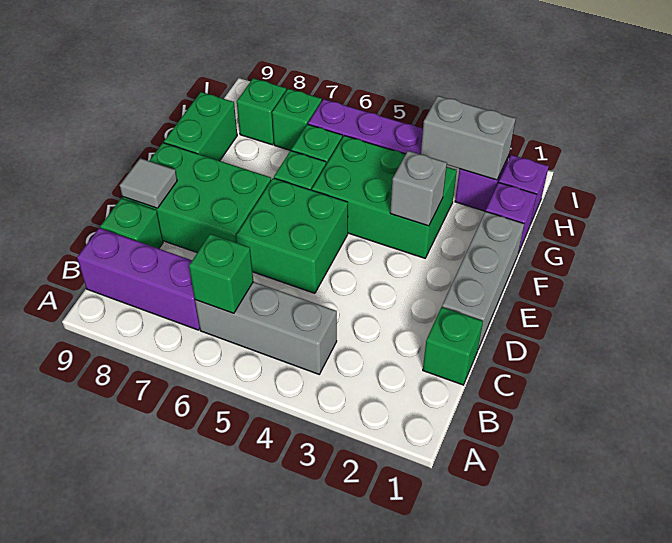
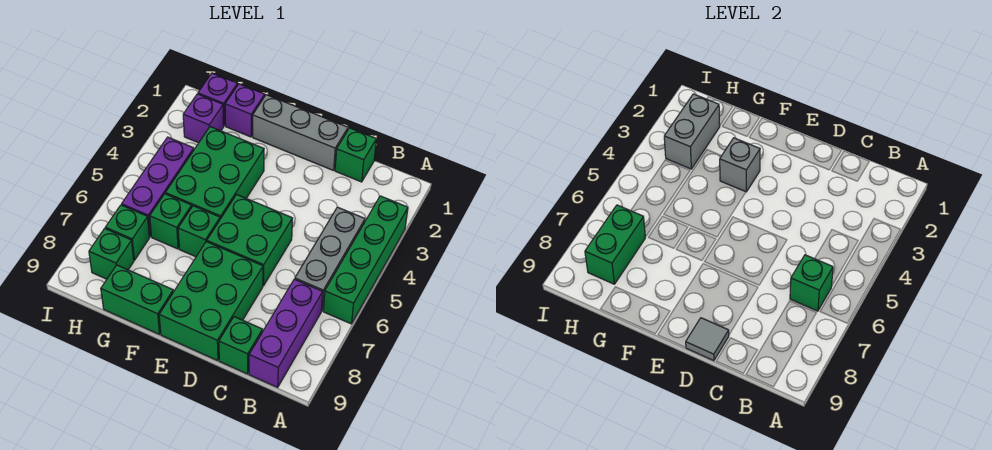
none -> green brick A3:A6 level 1
none -> green brick H7:H8 level 2

